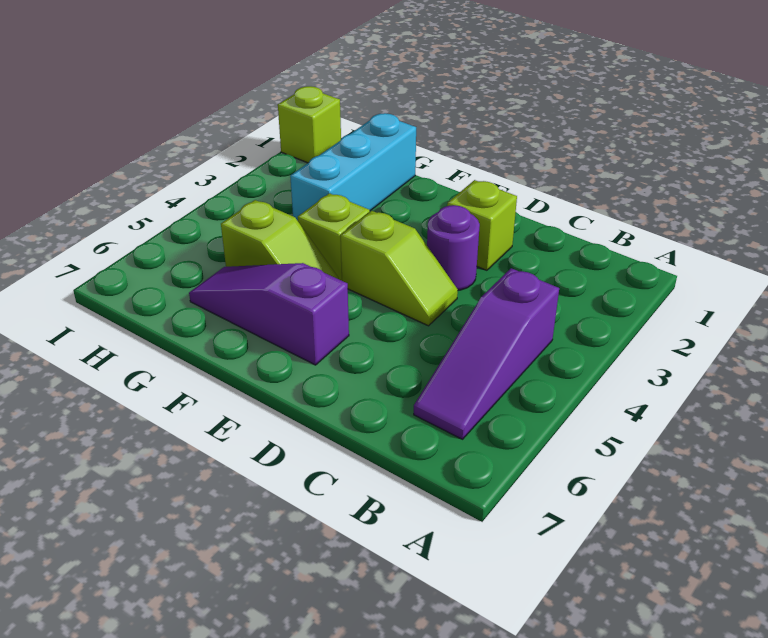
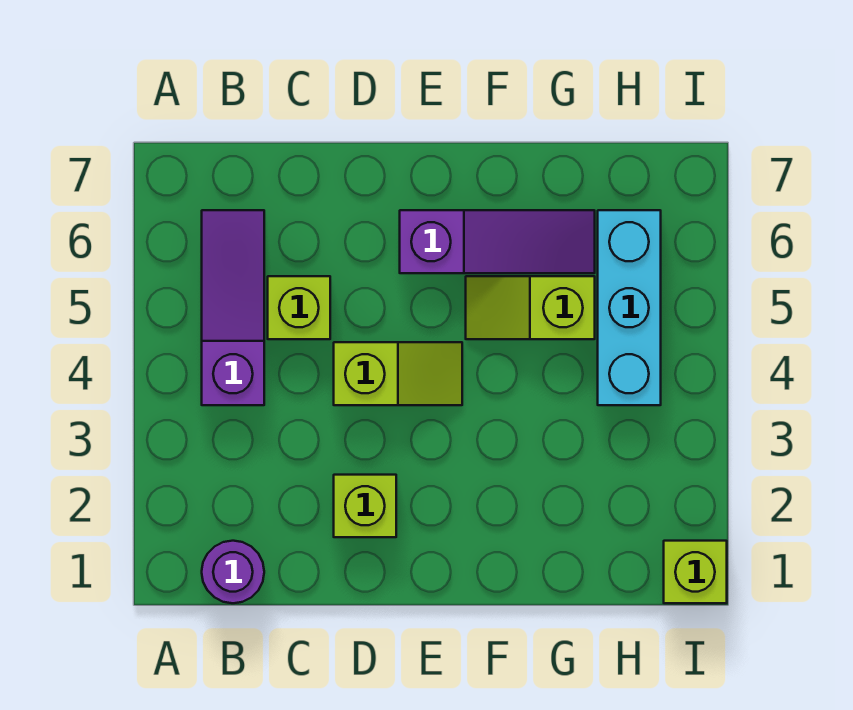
purple round brick D3 level 1 -> purple round brick B1 level 1
lime slope D4:E4 level 1 top E -> lime slope D4:E4 level 1 top D
lime brick F4 level 1 -> lime brick C5 level 1
cyan brick G1:G3 level 1 -> cyan brick H4:H6 level 1

